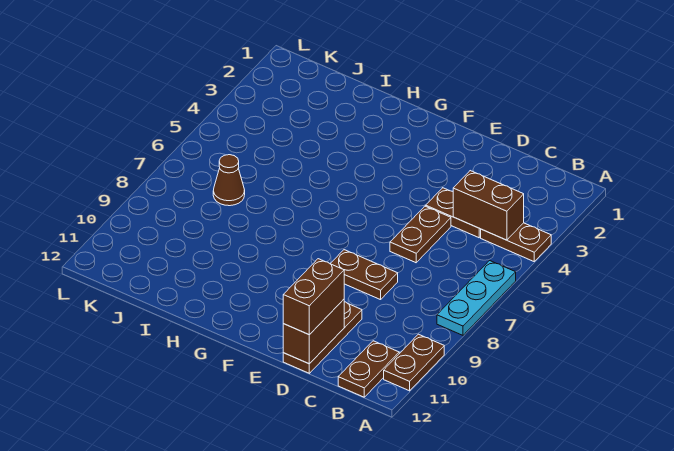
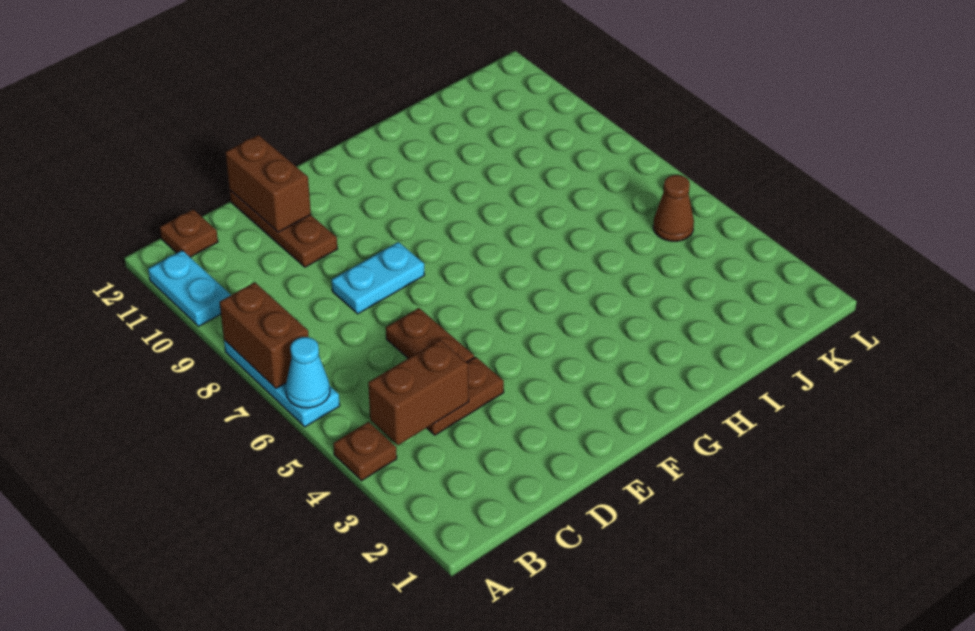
brown plate A4:B4 level 1 -> brown plate A4 level 1
none -> cyan cone A6 level 2
brown plate A10:A11 level 1 -> cyan plate A10:A11 level 1
brown plate B11:B12 level 1 -> brown plate B12 level 1
brown plate D8:E8 level 1 -> cyan plate D8:E8 level 1
brown brick D11:D12 level 3 -> brown brick A7:A8 level 2
brown cone J7 level 1 -> brown cone K5 level 1

